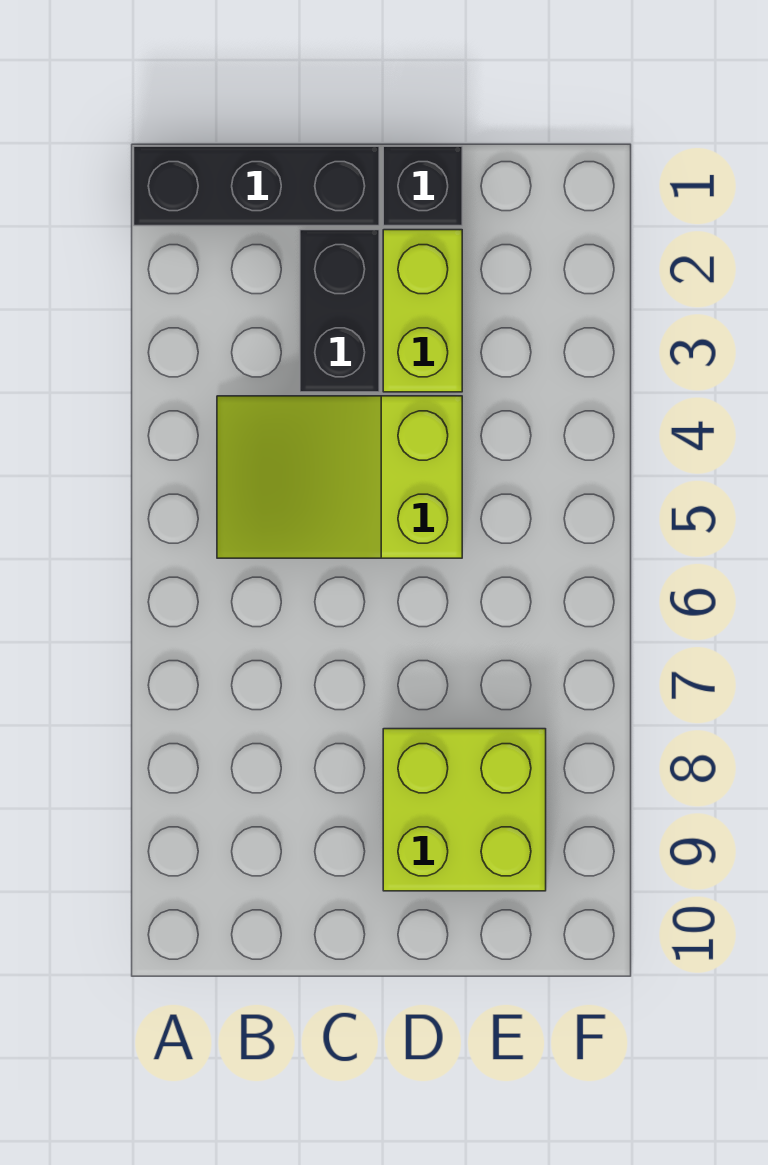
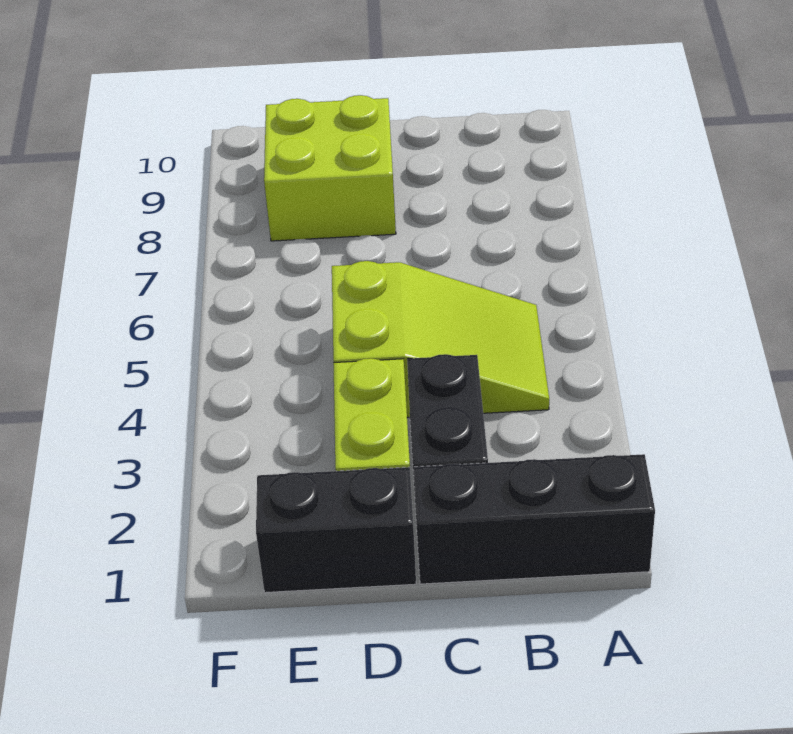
black brick D1 level 1 -> black brick D1:E1 level 1

